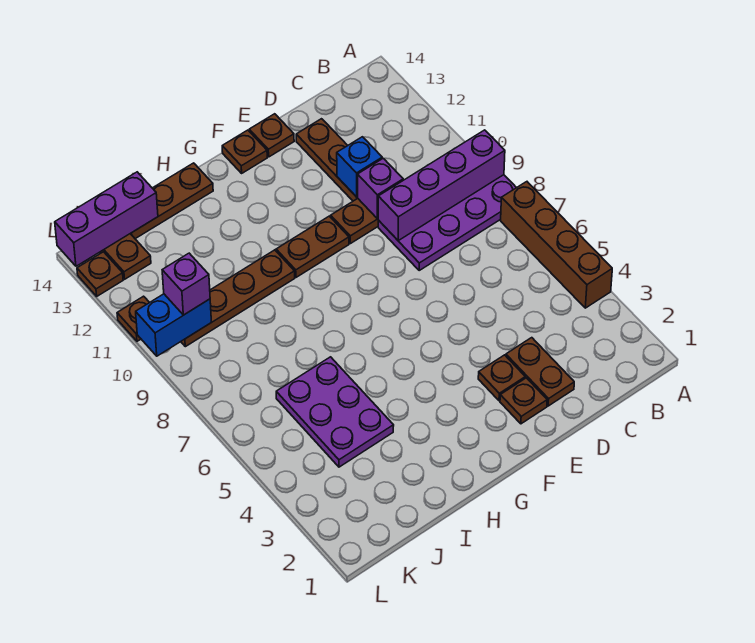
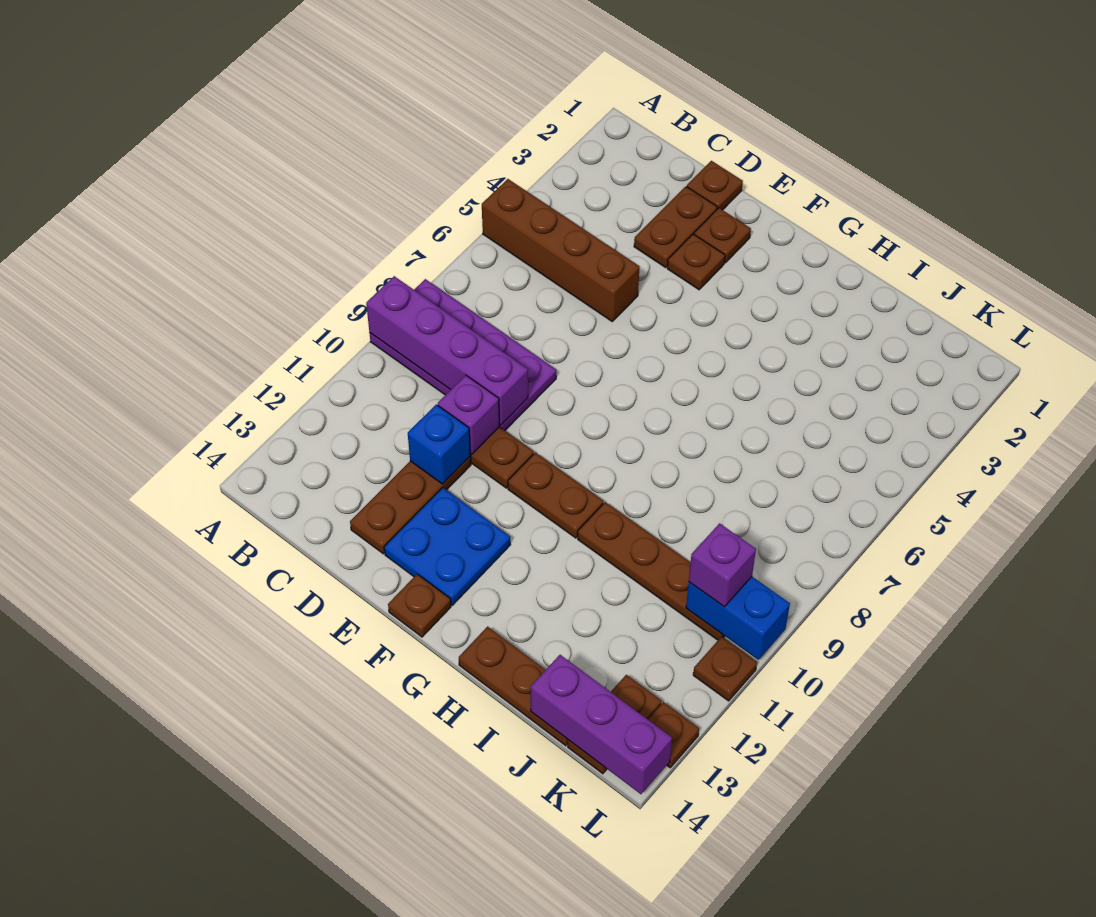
brown brick A4:A7 level 1 -> brown brick A5:D5 level 1
none -> blue plate E12:F13 level 1
brown plate E14 level 1 -> brown plate D1 level 1
purple plate I4:J6 level 1 -> none

